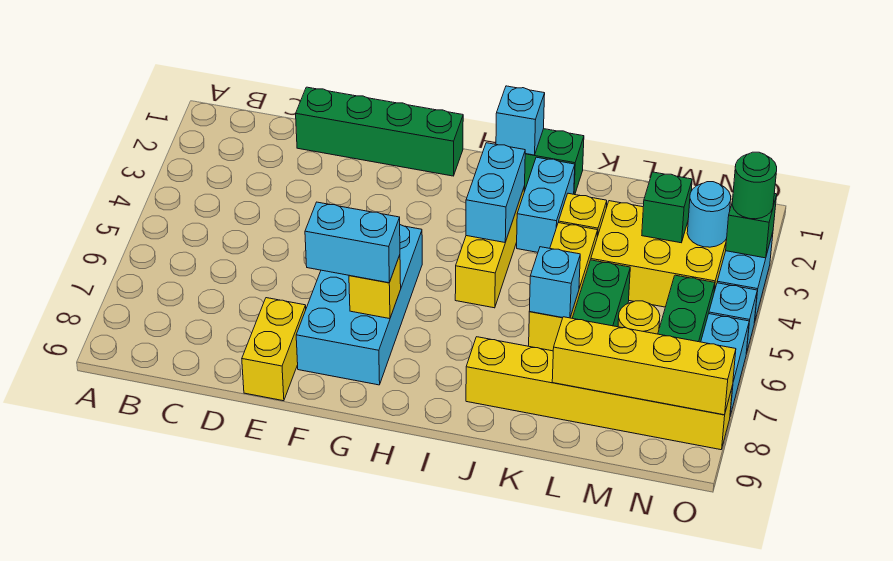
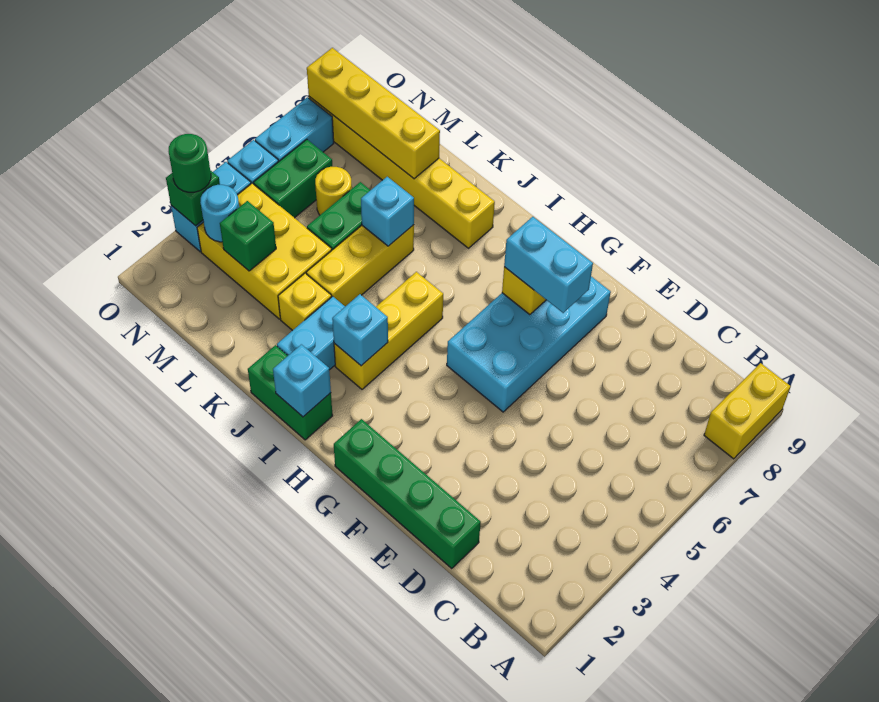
yellow brick E8:E9 level 1 -> yellow brick A8:A9 level 1
cyan brick I3:I4 level 2 -> cyan brick I3 level 2

